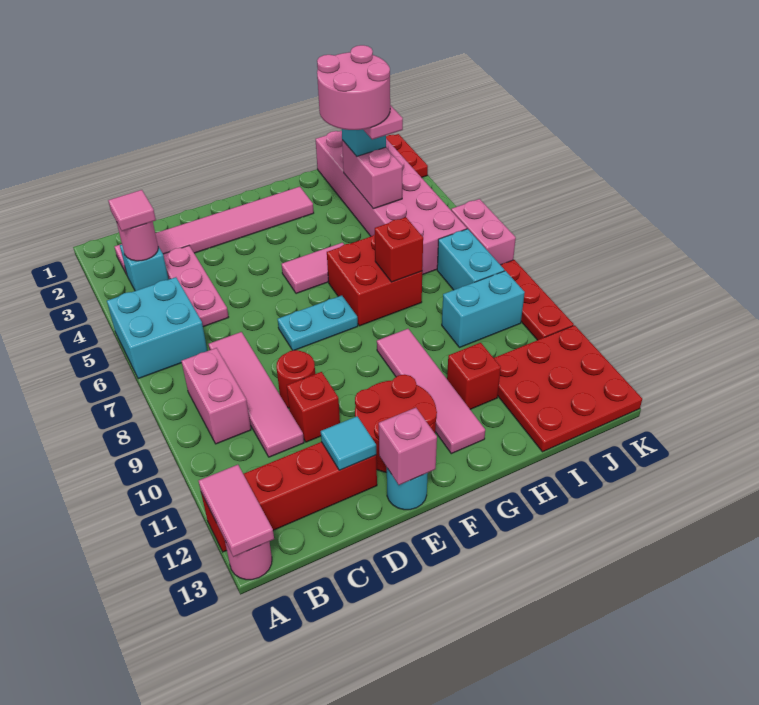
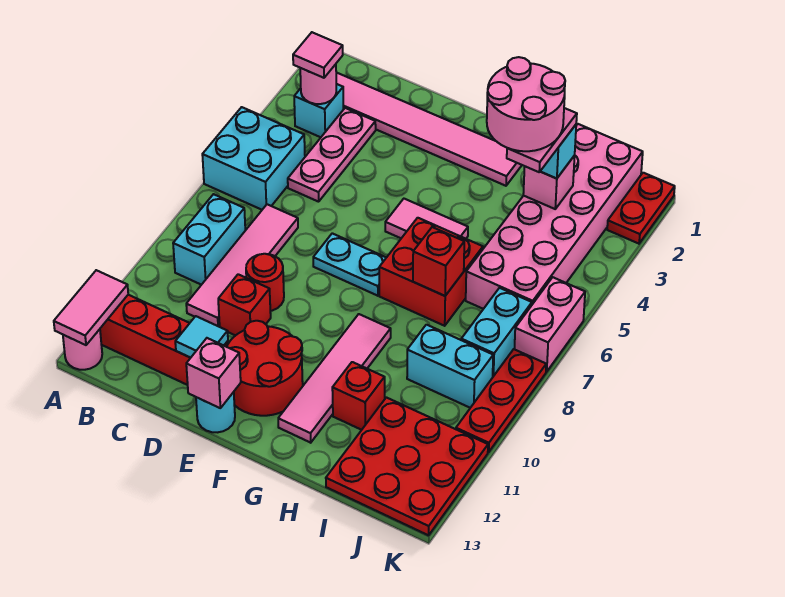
pink brick B8:B9 level 1 -> cyan brick B8:B9 level 1
pink brick I3:I4 level 2 -> pink brick I3 level 2

